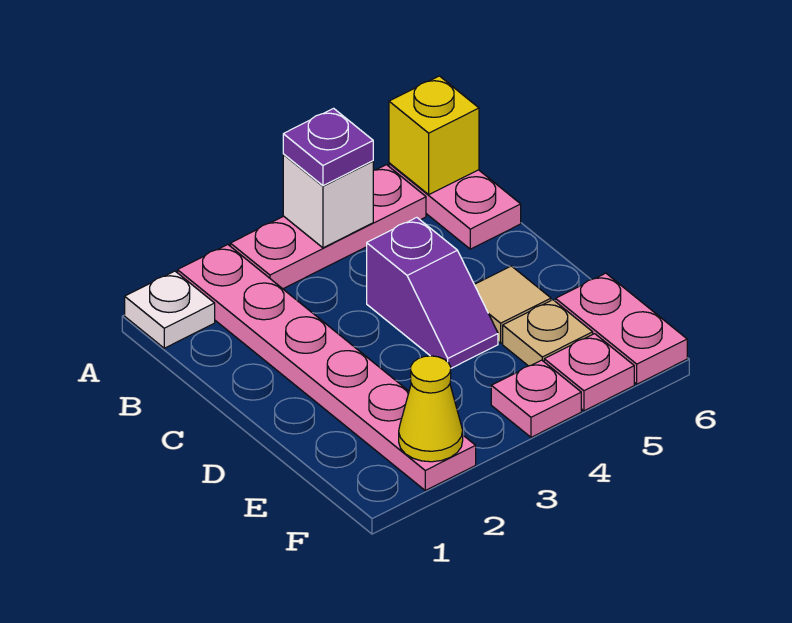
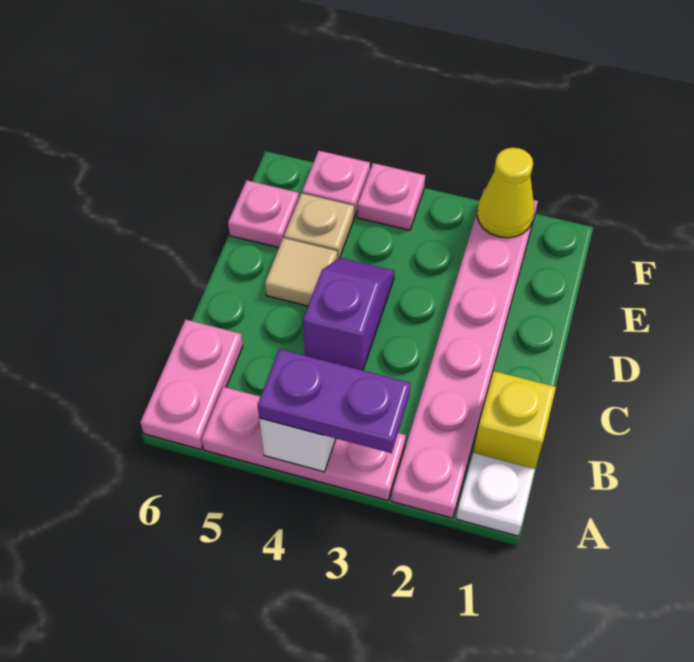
purple plate A4 level 3 -> purple plate A3:A4 level 3
yellow brick A6 level 2 -> yellow brick B1 level 1
pink plate E6:F6 level 1 -> pink plate E6 level 1

